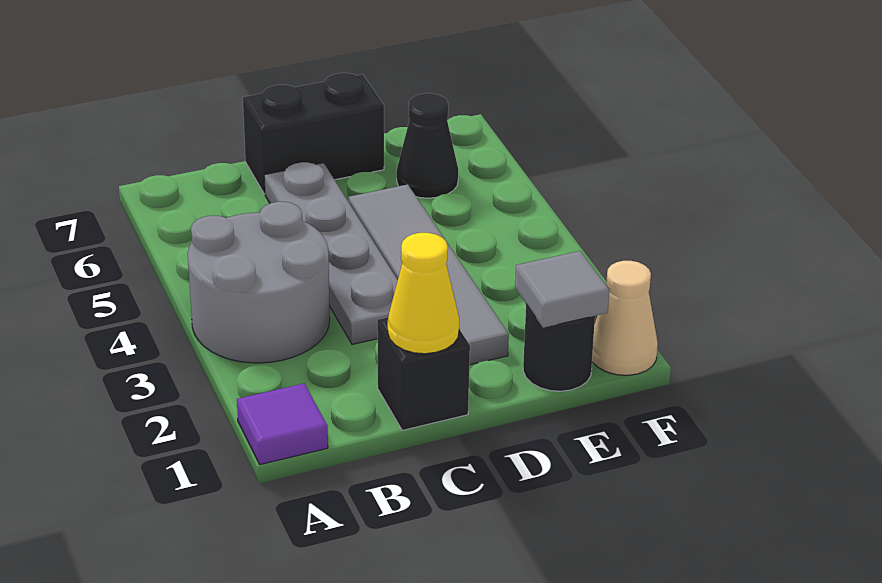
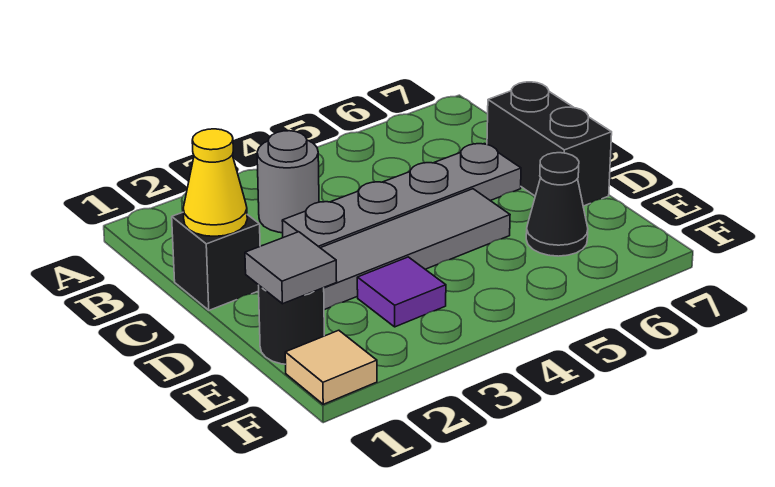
purple tile A1 level 1 -> purple tile E3 level 1
grey round brick A3:B4 level 1 -> grey round brick B3 level 1
tan cone F1 level 1 -> tan tile F1 level 1

